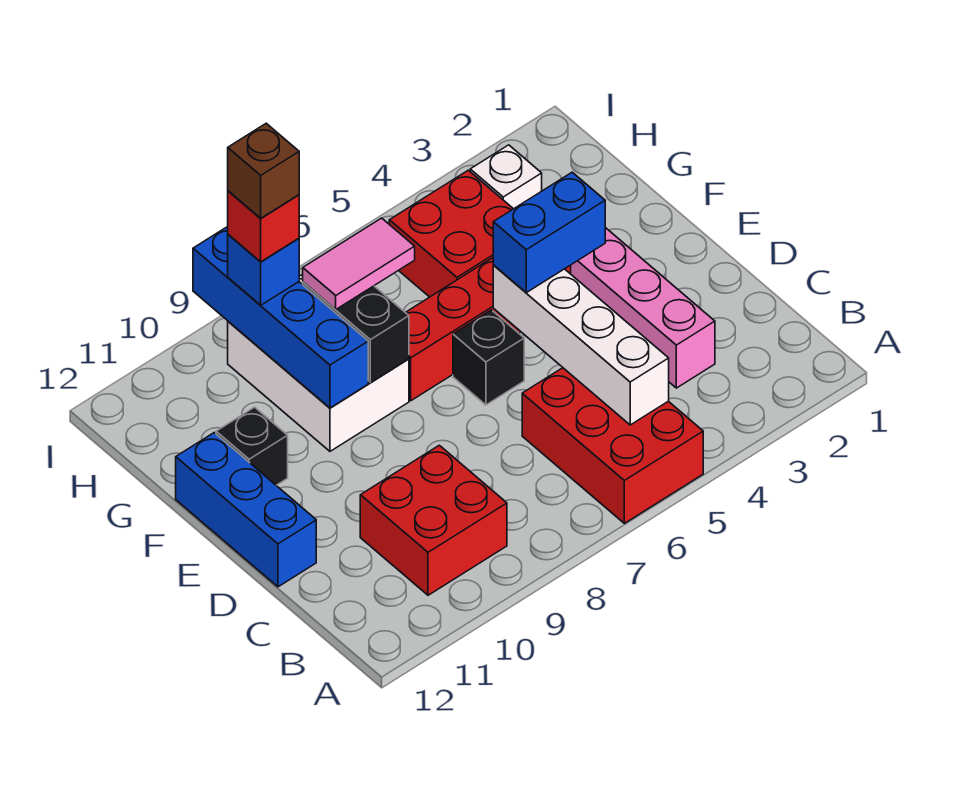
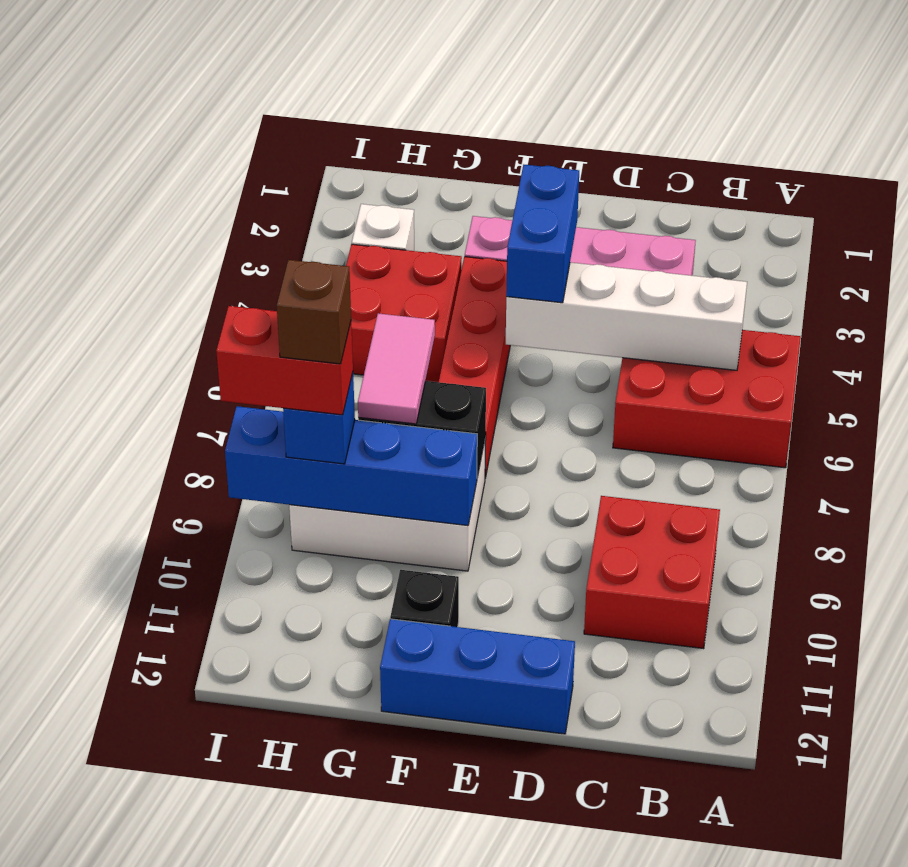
black brick E6 level 1 -> none
red brick H9 level 4 -> red brick H9:I9 level 4

